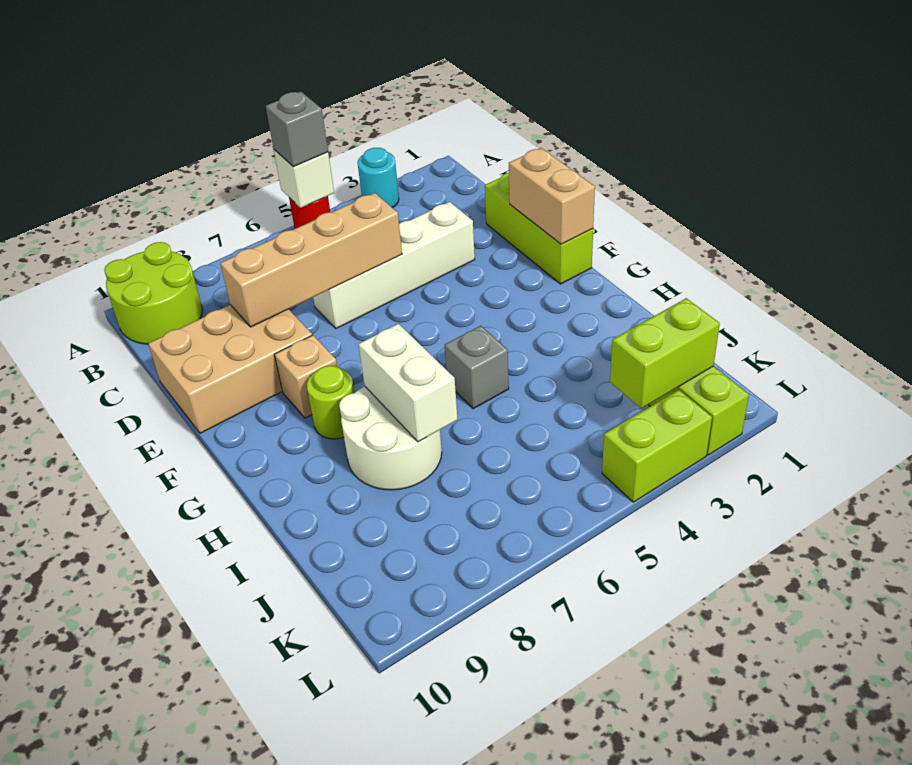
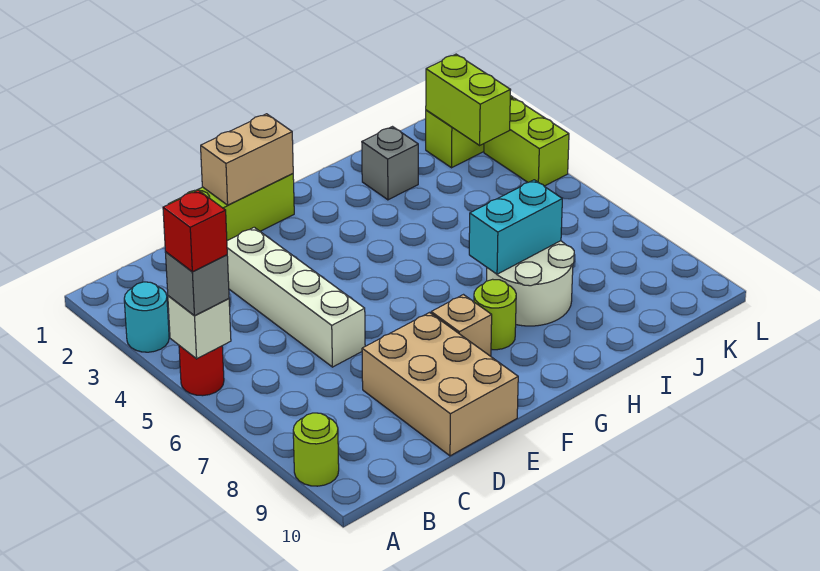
none -> red brick A5 level 4
lime round brick A9:B10 level 1 -> lime round brick A9 level 1
tan brick D5:D8 level 2 -> none
grey brick H5 level 1 -> grey brick I2 level 1
white brick H7:I7 level 2 -> cyan brick H7:I7 level 2

